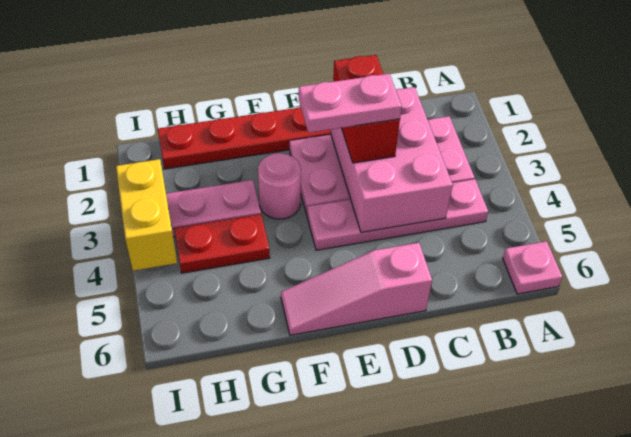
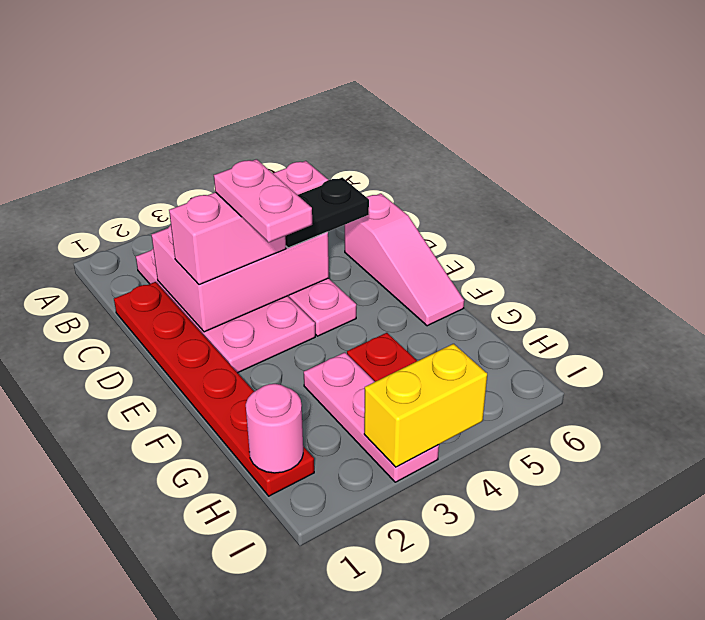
red brick D2:D3 level 3 -> pink brick D2:D3 level 3
none -> black plate D4:D5 level 3
pink round brick F3 level 1 -> pink round brick H1 level 2

